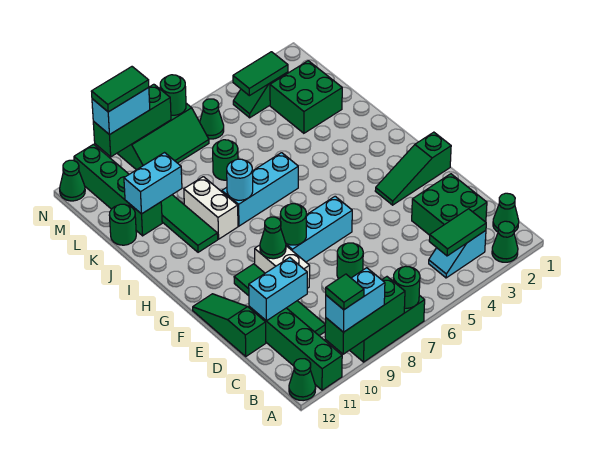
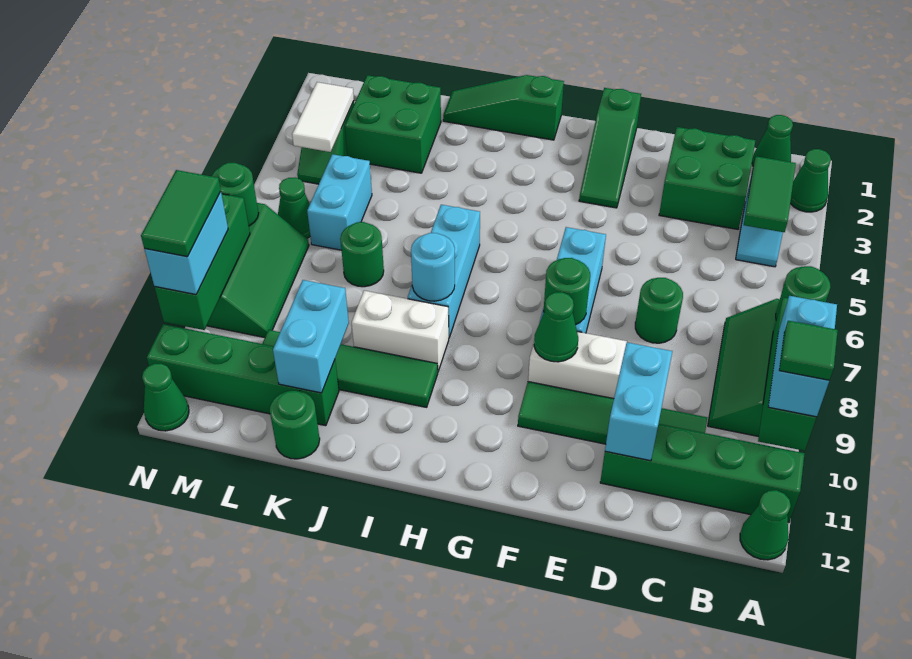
green slope D12:F12 level 1 top D -> green slope H1:J1 level 1 top H
none -> cyan brick L5:L6 level 1
green tile M3:M4 level 2 -> white tile M3:M4 level 2

